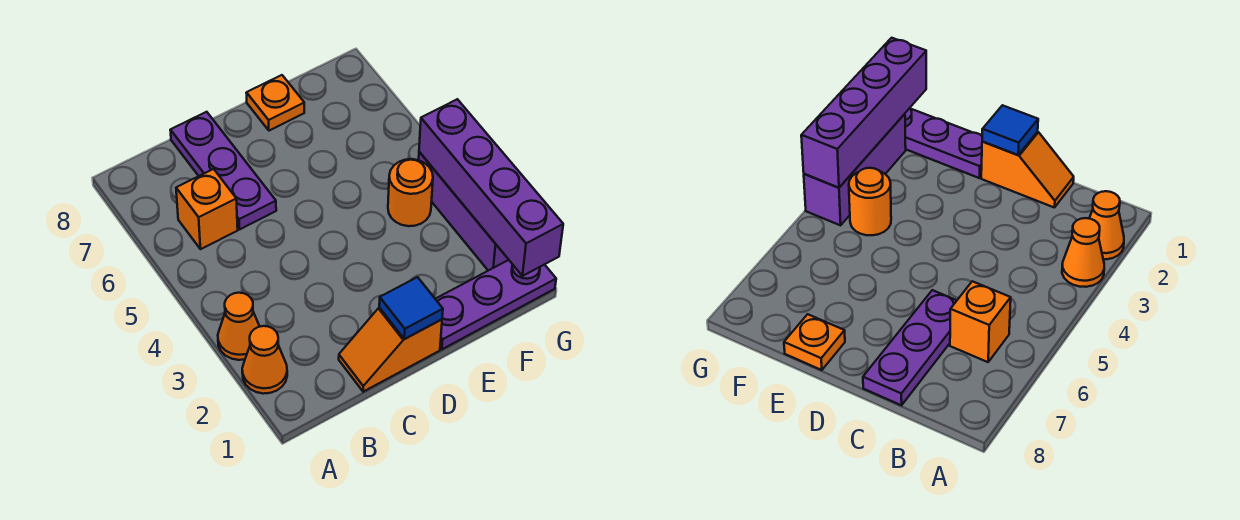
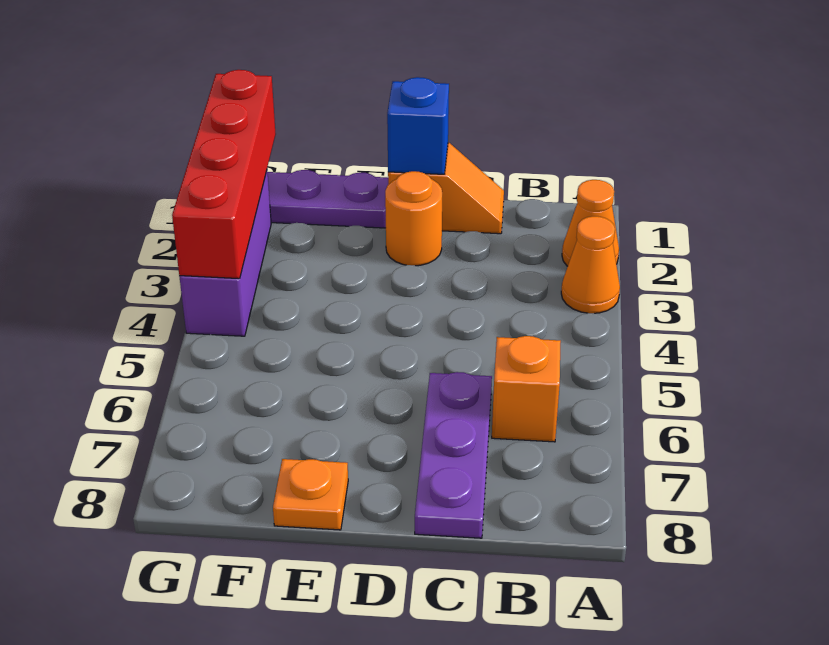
blue tile D1 level 2 -> blue brick D1 level 2
orange round brick F4 level 1 -> orange round brick D2 level 1
purple brick G1:G4 level 2 -> red brick G1:G4 level 2

